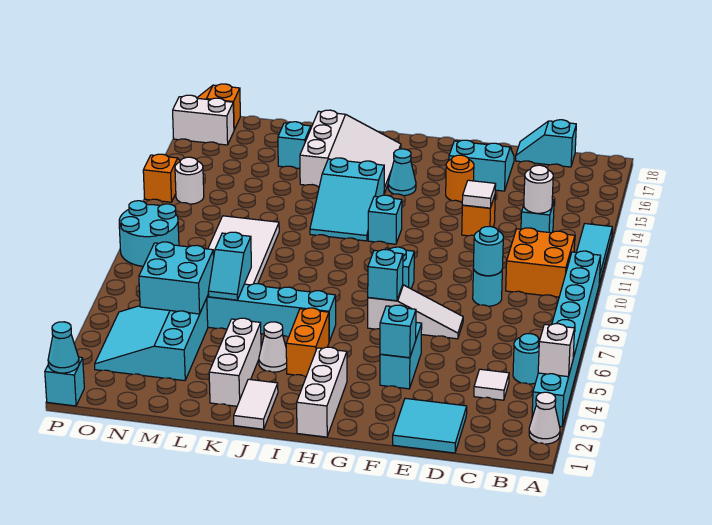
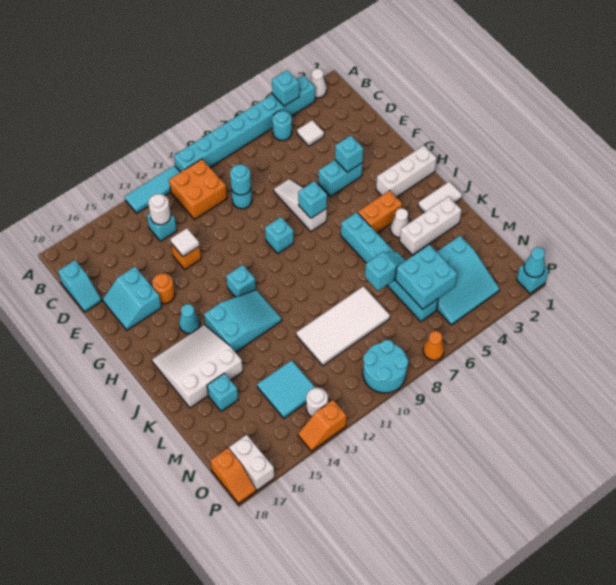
white brick A4 level 2 -> cyan brick A4 level 2
cyan tile D1:E2 level 1 -> cyan tile M13:N14 level 1
none -> orange cone P7 level 1

